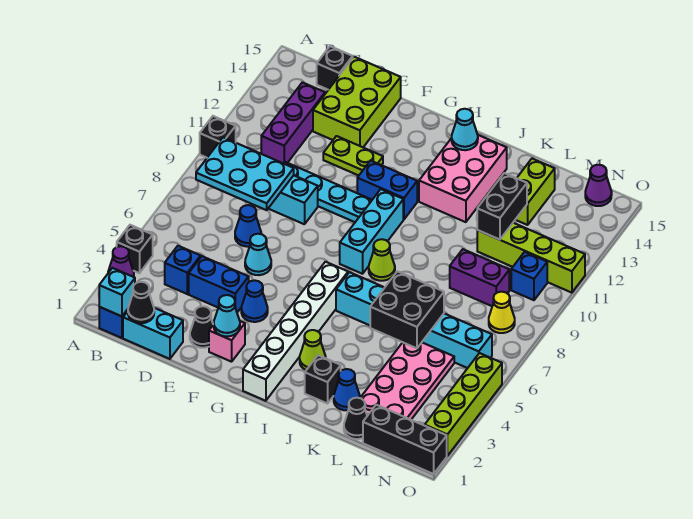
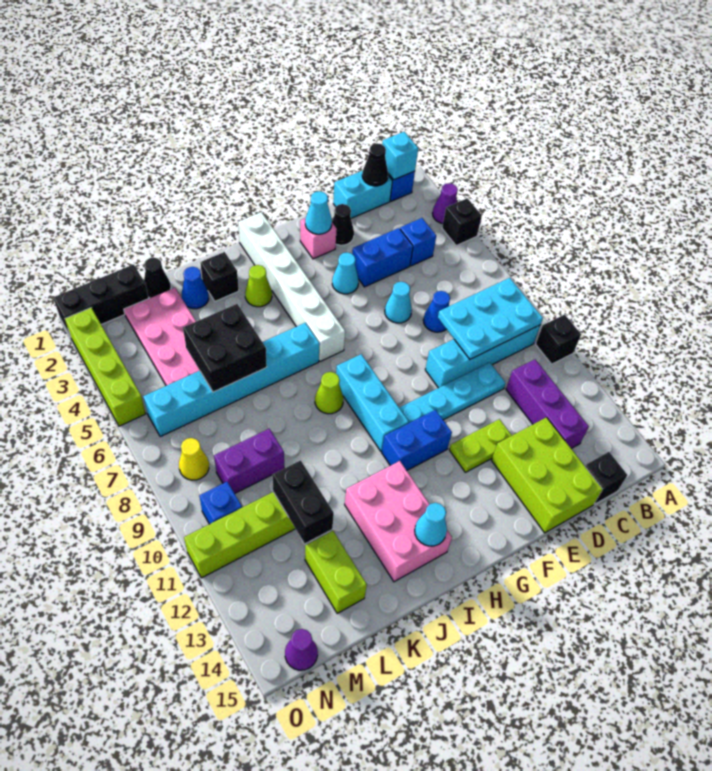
blue cone F4 level 1 -> cyan cone F4 level 1

